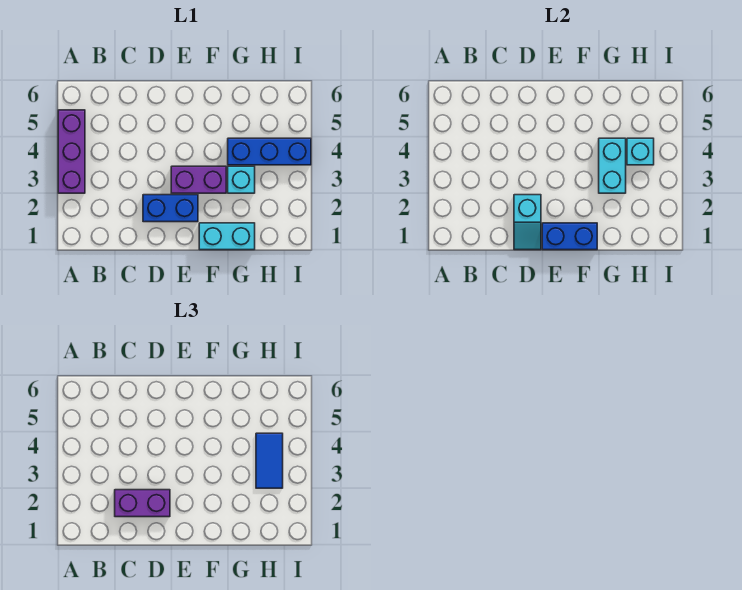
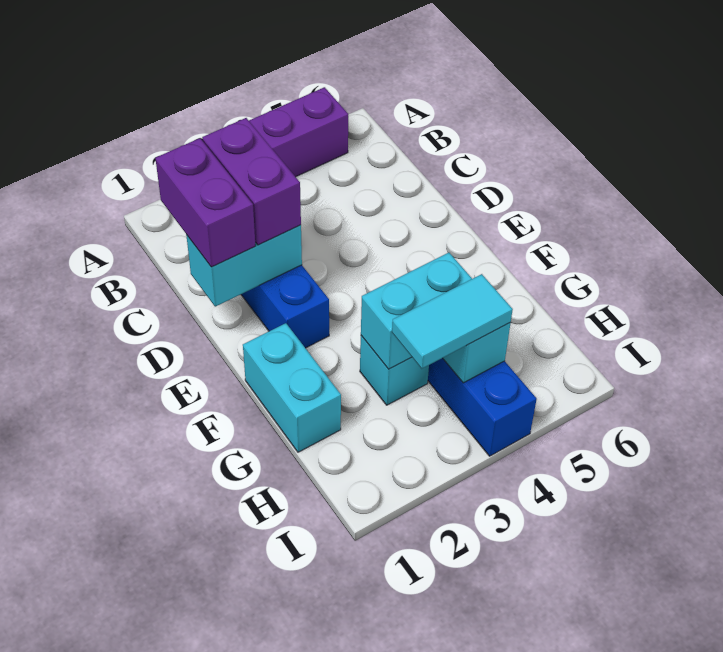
cyan slope D1:D2 level 2 top 2 -> cyan brick D1:D2 level 2
blue brick E1:F1 level 2 -> none
purple brick E3:F3 level 1 -> purple brick C1:D1 level 3
blue tile H3:H4 level 3 -> cyan tile H3:H4 level 3

